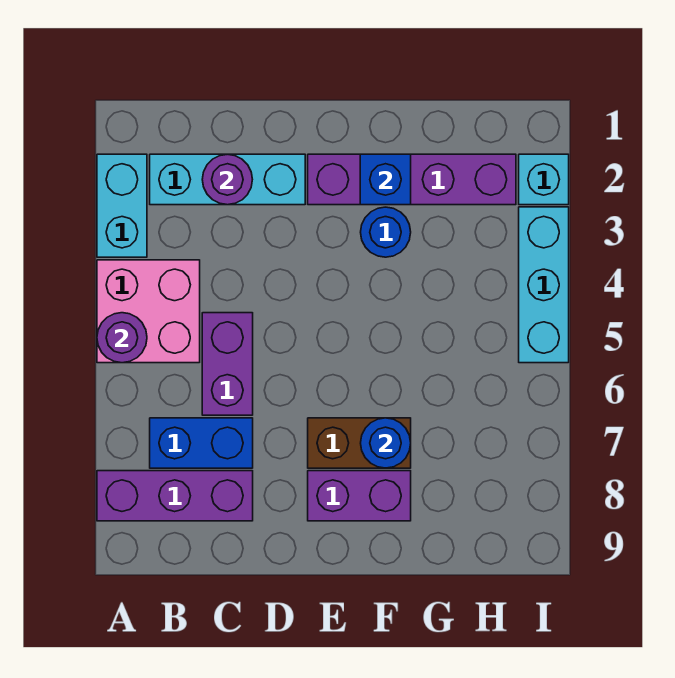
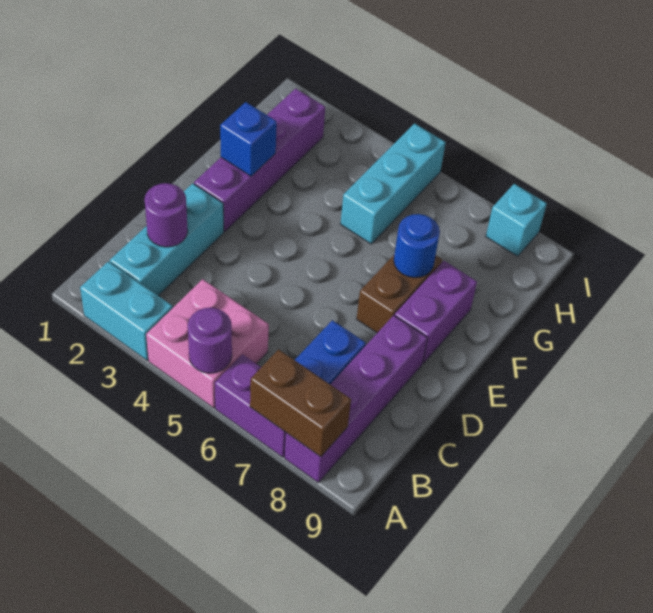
none -> brown brick A7:A8 level 2
purple brick A8:C8 level 1 -> purple brick A8:D8 level 1
purple brick C5:C6 level 1 -> purple brick A6:A7 level 1
blue round brick F3 level 1 -> none
cyan brick I2 level 1 -> cyan brick I8 level 1
cyan brick I3:I5 level 1 -> cyan brick G5:I5 level 1

